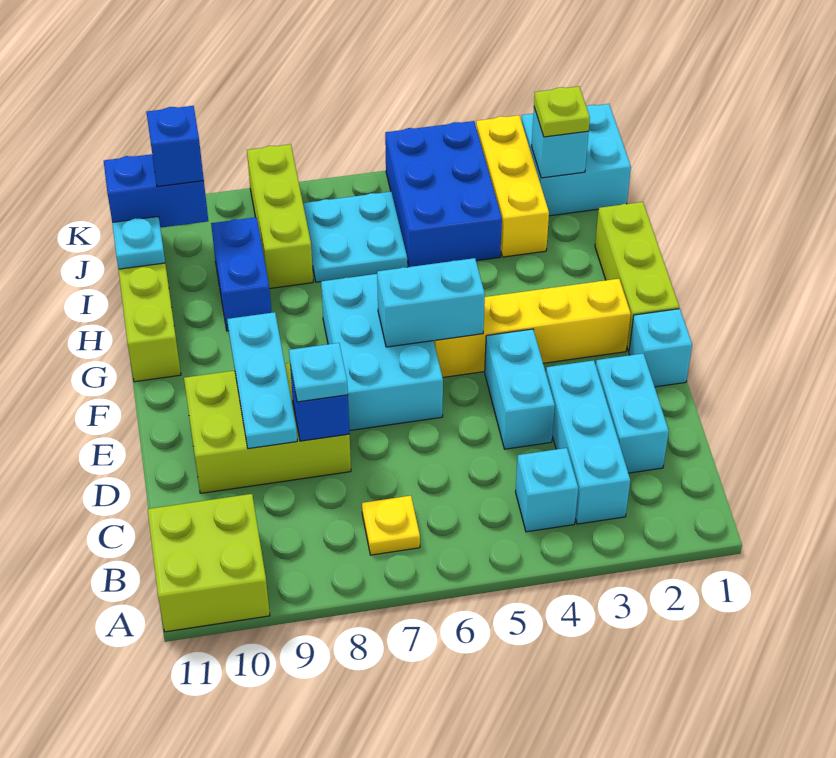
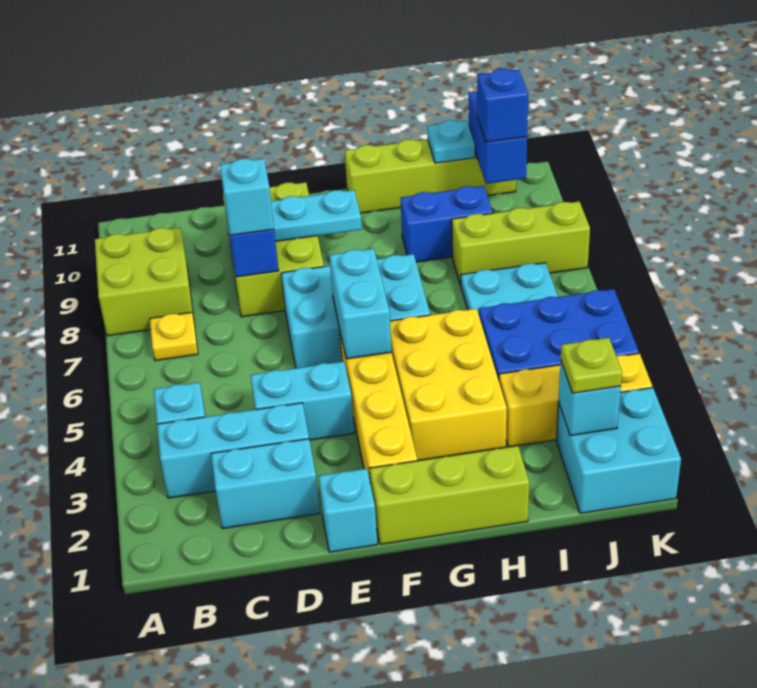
lime brick A10:B11 level 1 -> lime brick A8:B9 level 1
cyan plate D8 level 3 -> cyan brick D8 level 3
none -> yellow brick G3:H5 level 1

